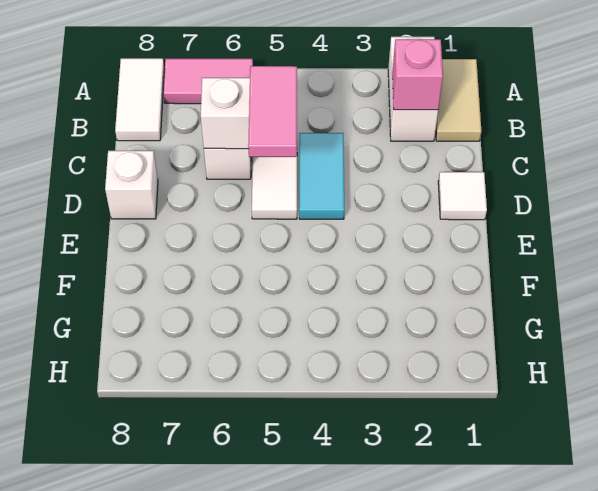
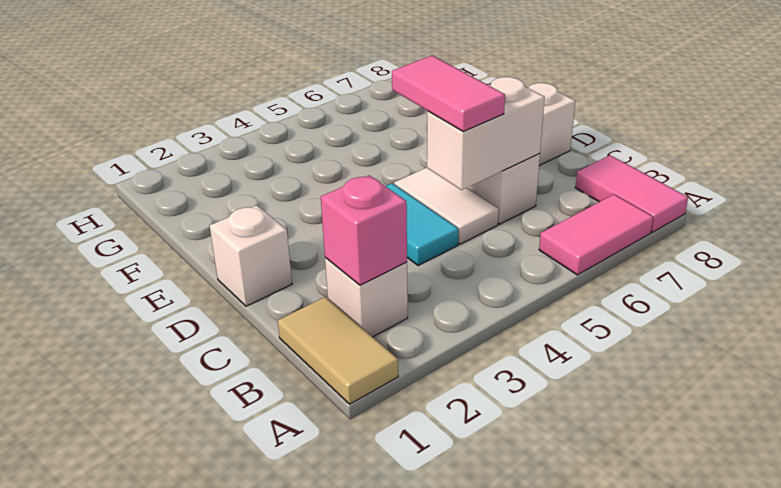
white brick A2:B2 level 1 -> white brick B2 level 1
white tile A8:B8 level 1 -> pink tile A8:B8 level 1
white tile D1 level 1 -> white brick D1 level 1

